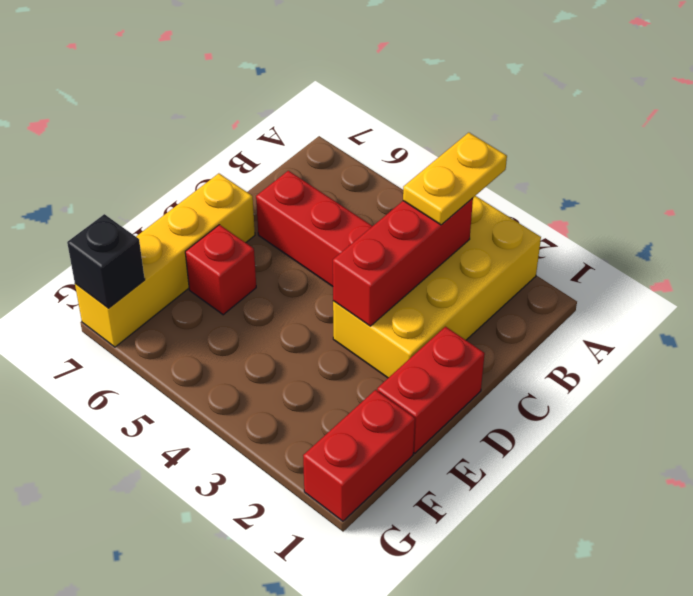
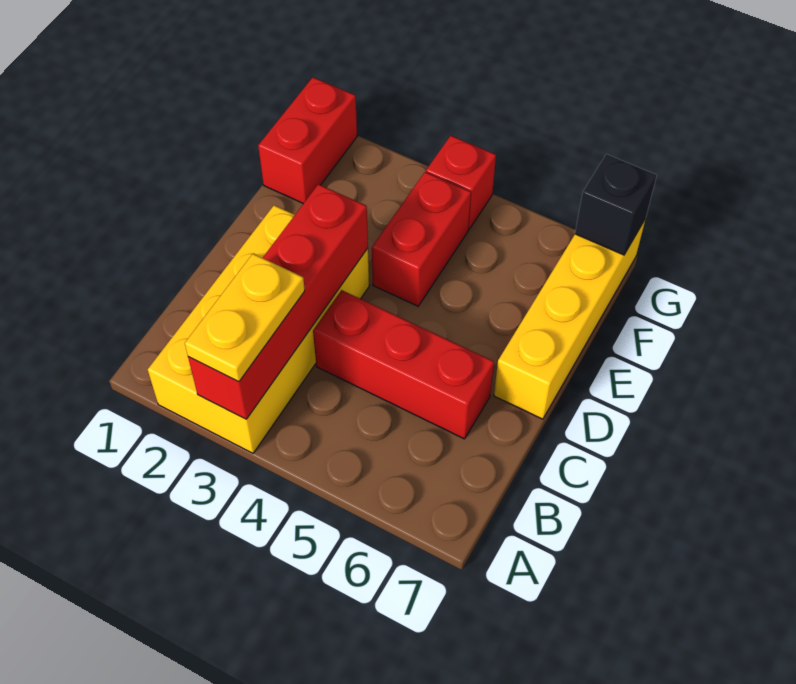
red brick B3:D3 level 2 -> red brick A3:D3 level 2
red brick D1:E1 level 1 -> red brick E4:F4 level 1
red brick E6 level 1 -> red brick G4 level 1

